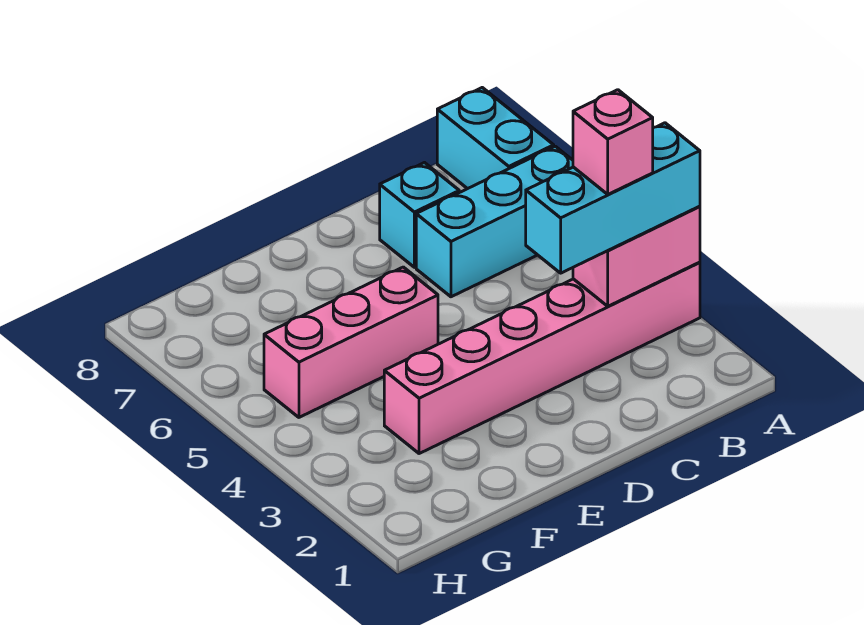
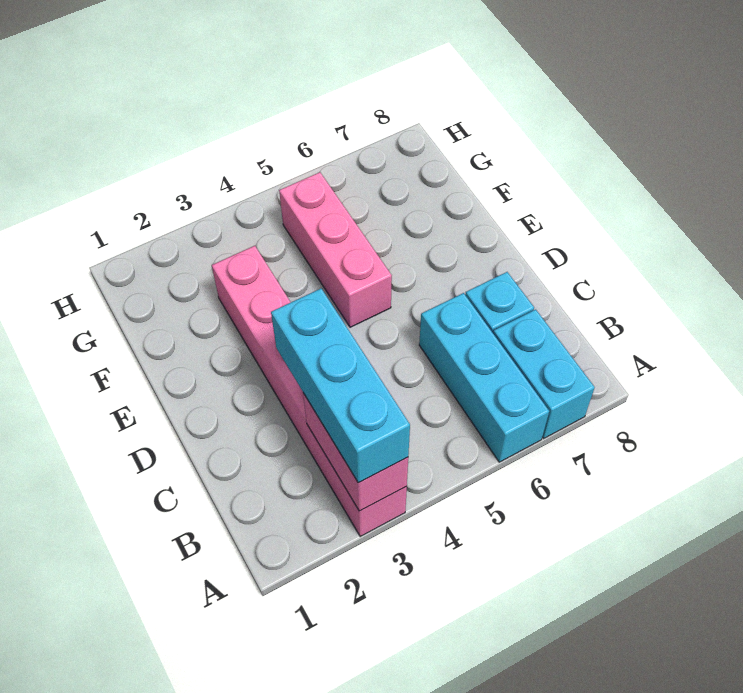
cyan brick A7:A8 level 1 -> cyan brick A7:B7 level 1
pink brick B3 level 4 -> none

